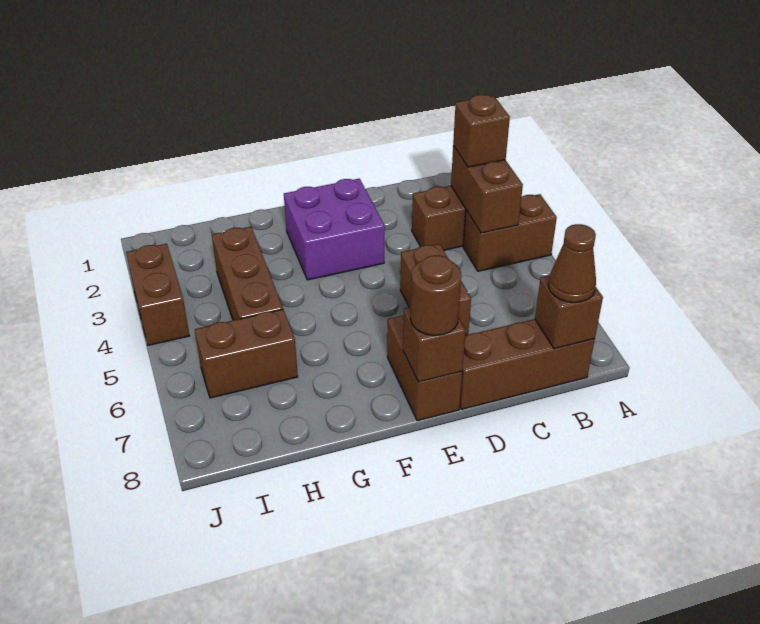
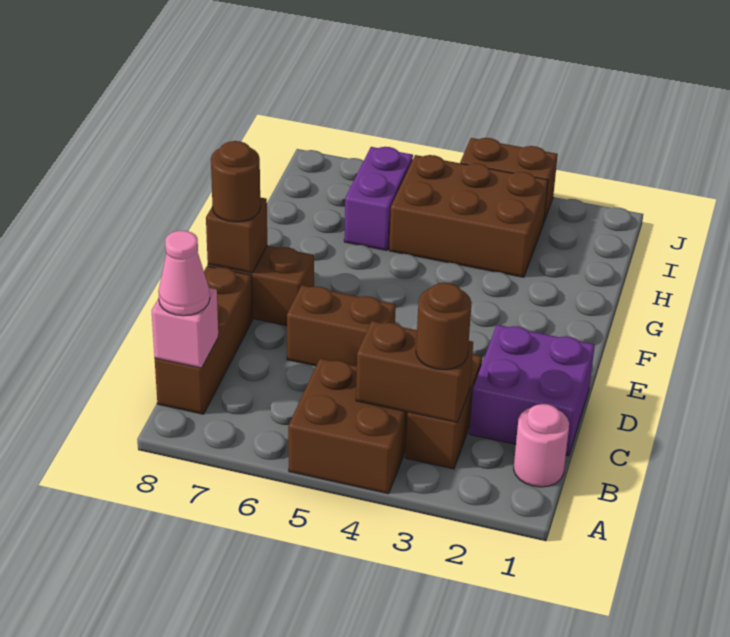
brown brick A4:B4 level 1 -> brown brick A4:B5 level 1
none -> pink round brick B1 level 1
brown brick B3 level 3 -> brown round brick B3 level 3
brown brick B8 level 2 -> pink brick B8 level 2
brown cone B8 level 3 -> pink cone B8 level 3
purple brick E2:F3 level 1 -> purple brick C1:D2 level 1
brown brick H3:H5 level 1 -> brown brick H3:I5 level 1
brown brick H6:I6 level 1 -> purple brick H6:I6 level 1

